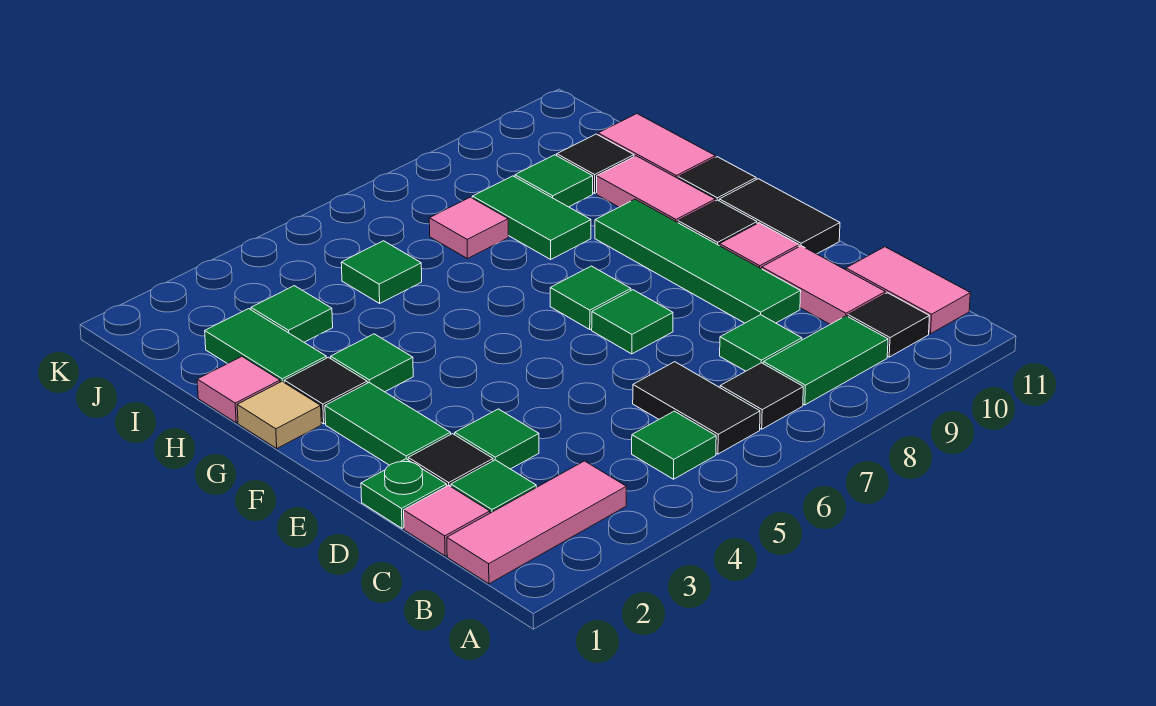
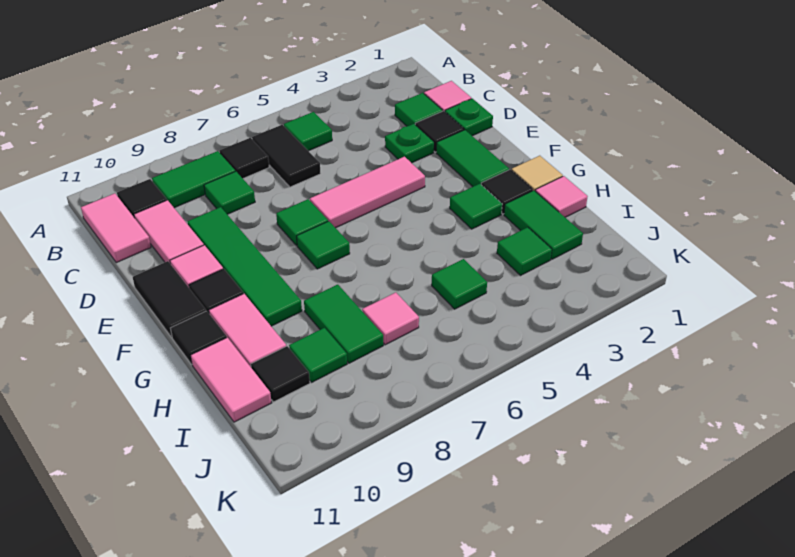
pink tile B1:B3 level 1 -> pink tile E4:E6 level 1
green tile D3 level 1 -> green plate D3 level 1

